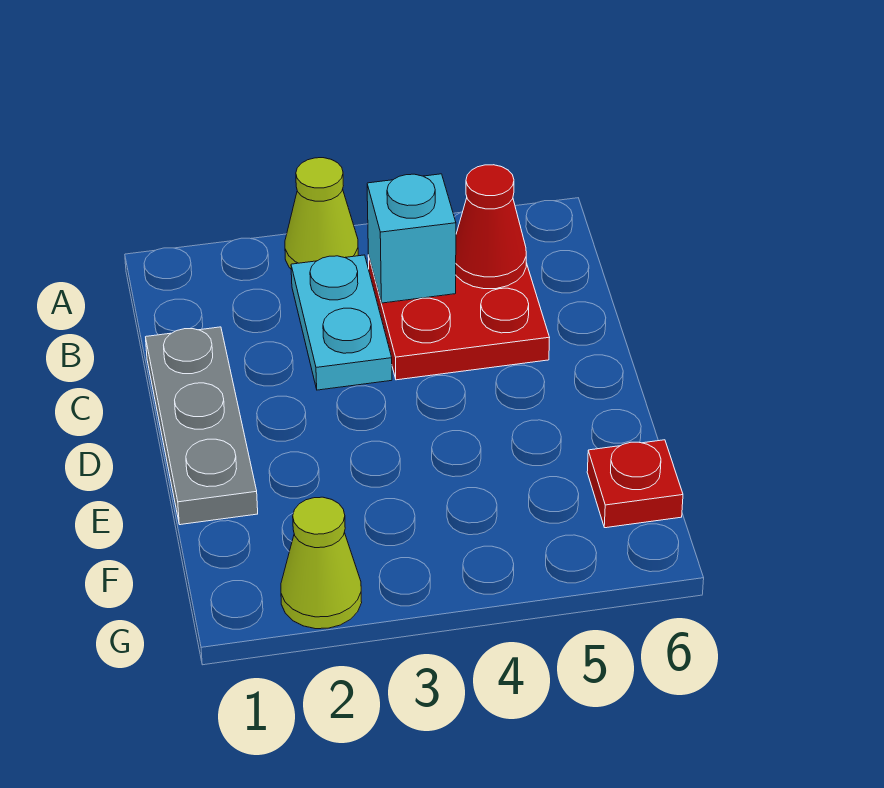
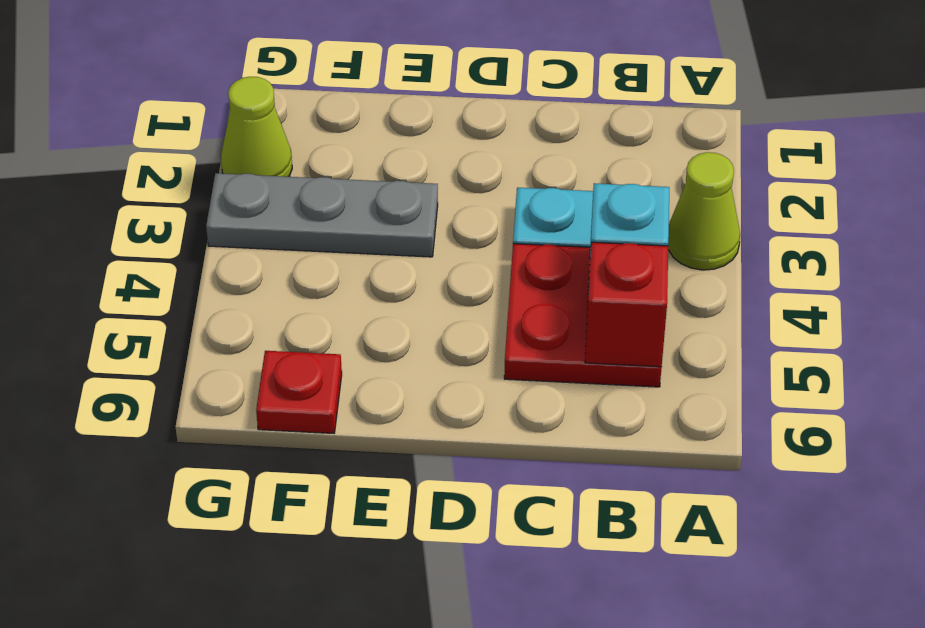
red cone B5 level 2 -> red brick B5 level 2
grey plate C1:E1 level 1 -> grey plate E3:G3 level 1

